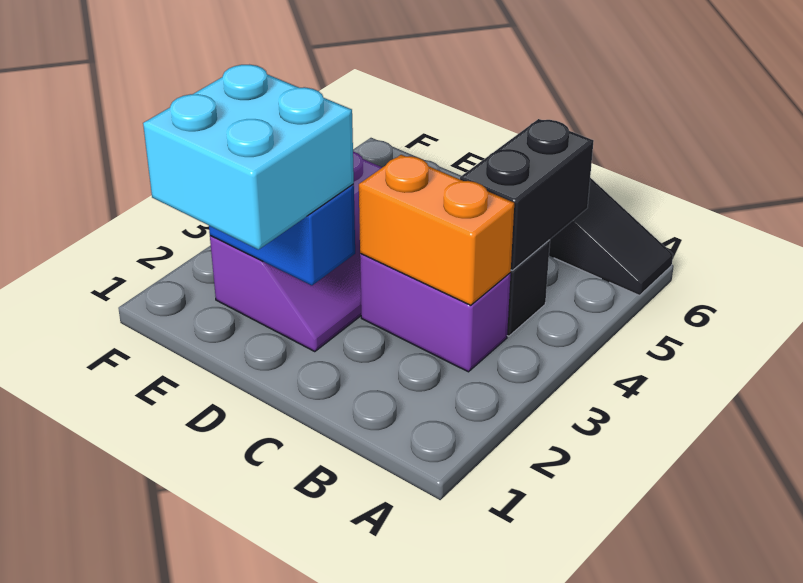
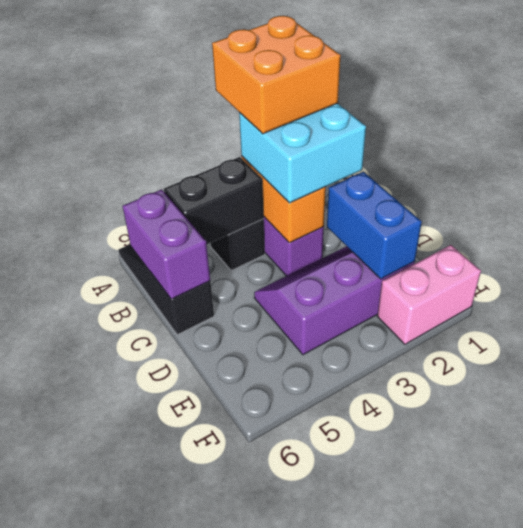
none -> orange brick A2:B3 level 4
none -> purple brick B6:C6 level 2
cyan brick D1:E2 level 3 -> cyan brick B2:C3 level 3
none -> pink brick F1:F2 level 1

